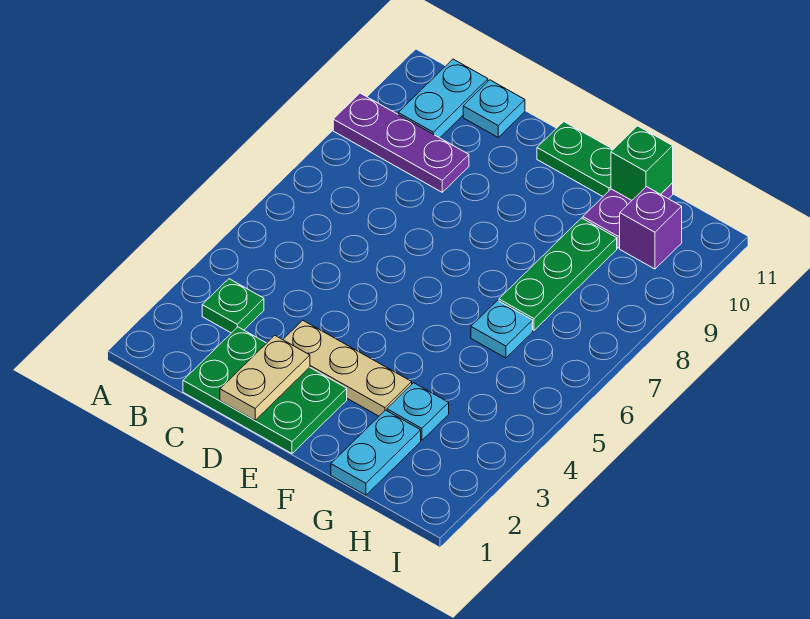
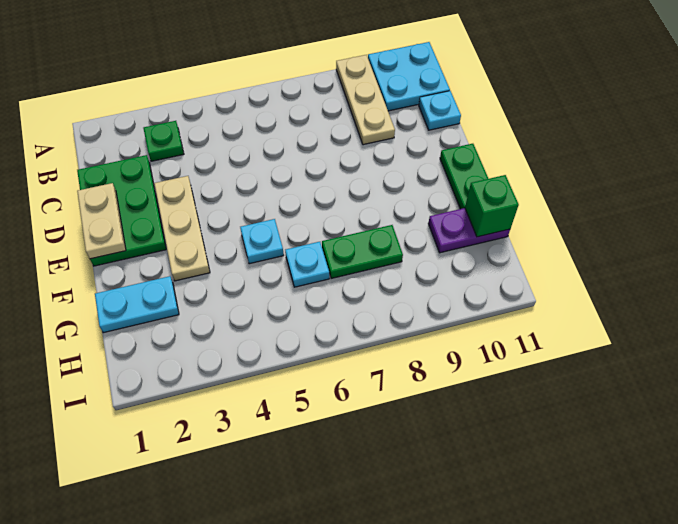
purple plate A9:C9 level 1 -> tan plate A9:C9 level 1
cyan plate B10:B11 level 1 -> cyan plate A10:B11 level 1
tan plate D1:D2 level 2 -> tan plate D1:E1 level 2
cyan plate G3 level 1 -> cyan plate F5 level 1
green plate G7:G9 level 1 -> green plate G7:G8 level 1
purple brick H10 level 1 -> none

